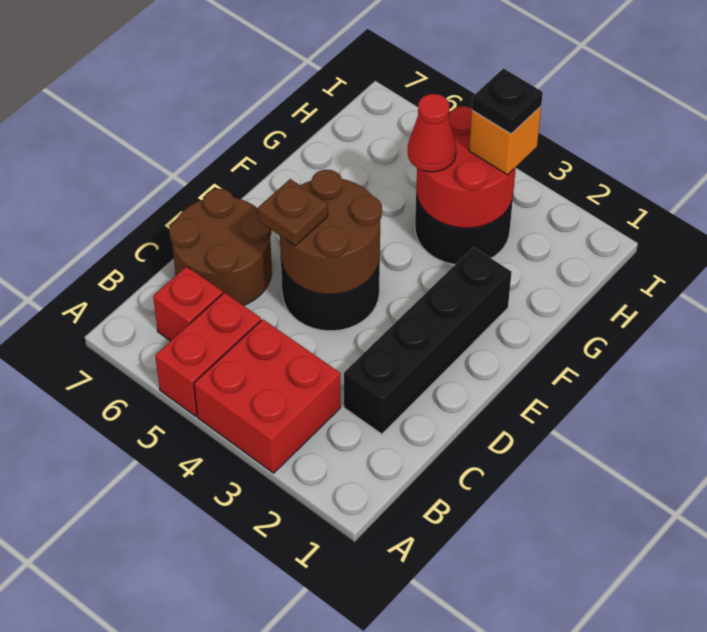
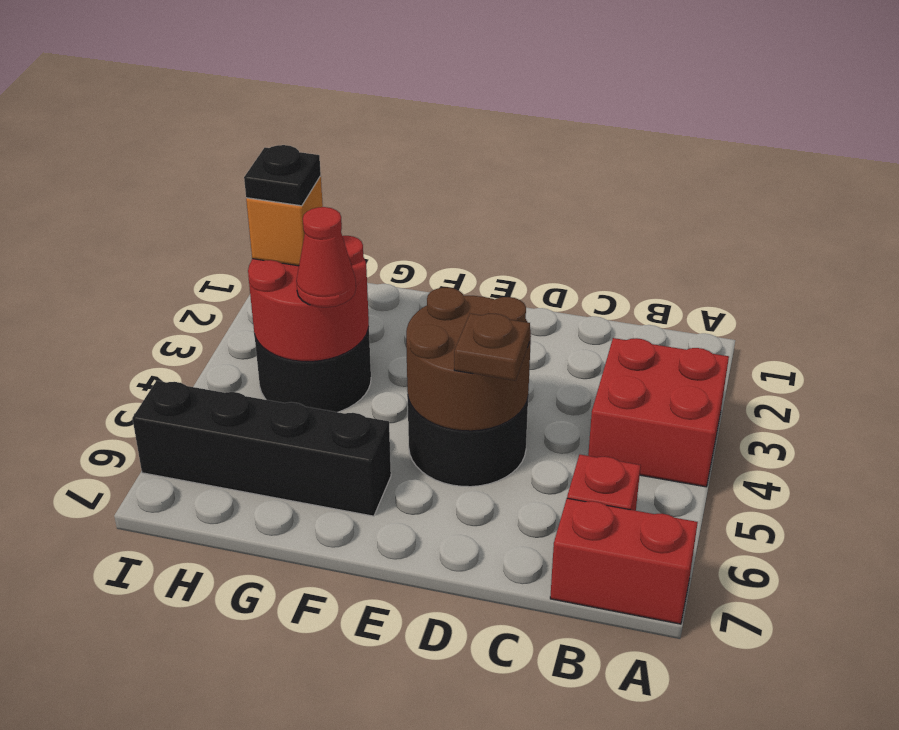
red brick A5:B5 level 1 -> red brick A7:B7 level 1
black brick C2:F2 level 1 -> black brick F6:I6 level 1
brown round brick C6:D7 level 1 -> none

